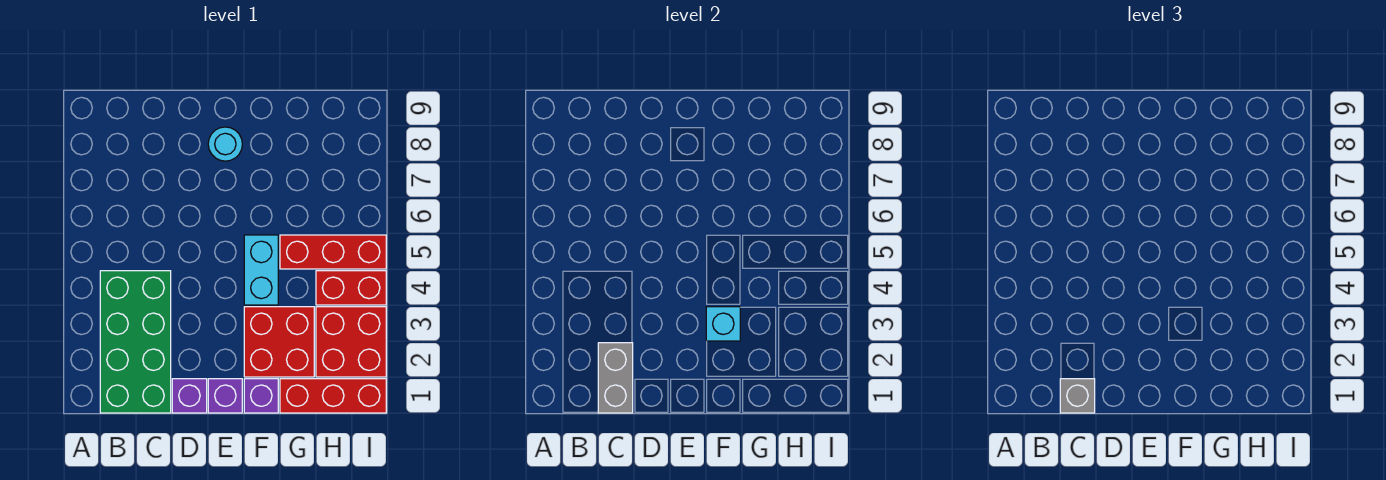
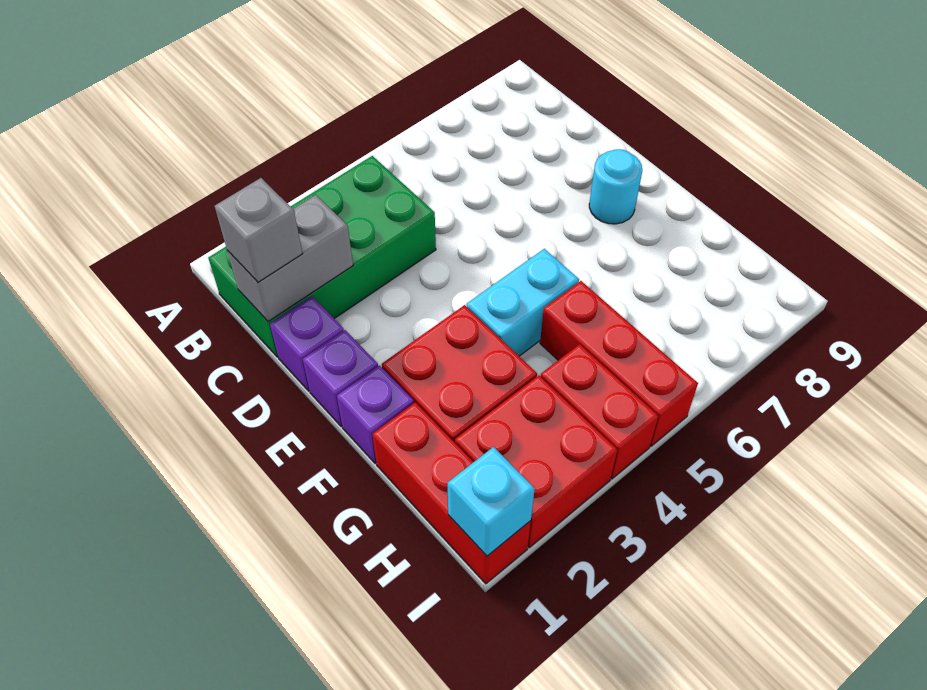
cyan brick F3 level 2 -> cyan brick I1 level 2

